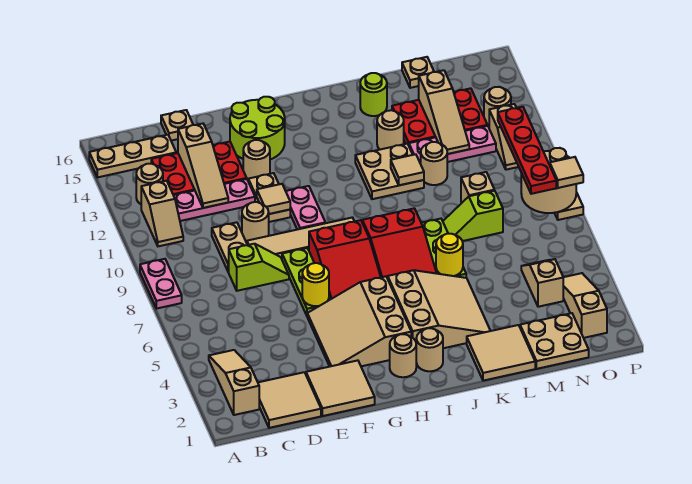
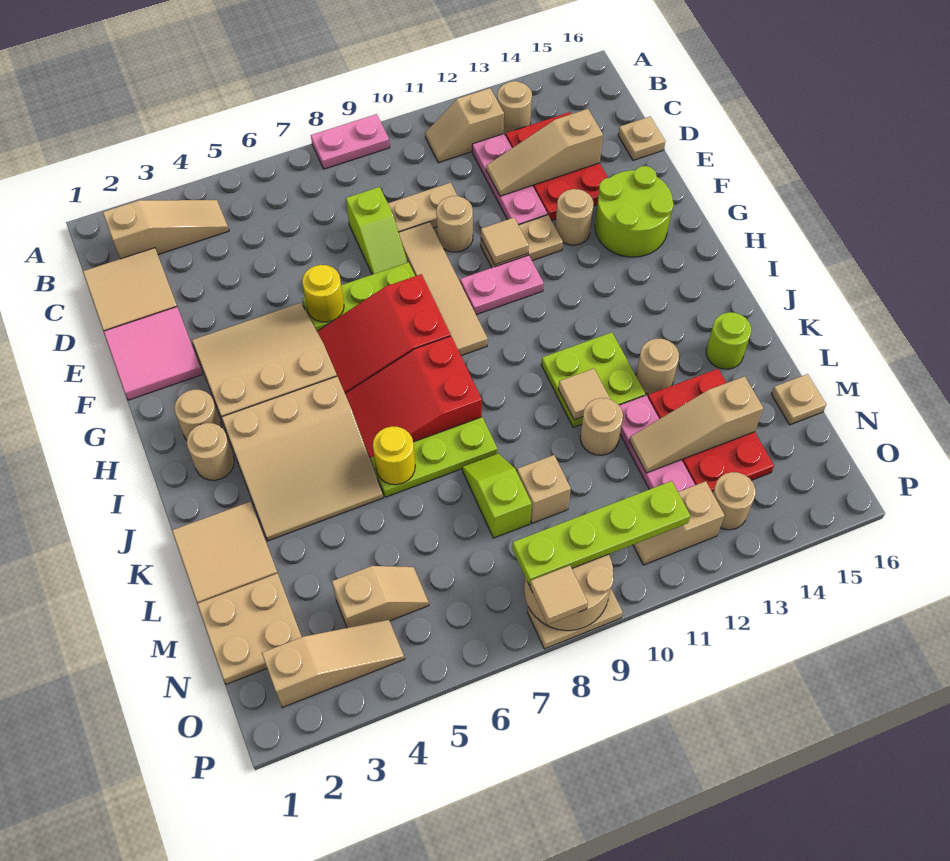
tan plate A15:C15 level 1 -> none
tan tile E1:F2 level 1 -> pink tile E1:F2 level 1
tan plate J11:K12 level 1 -> lime plate J11:K12 level 1
red plate O8:O11 level 3 -> lime plate O8:O11 level 3

